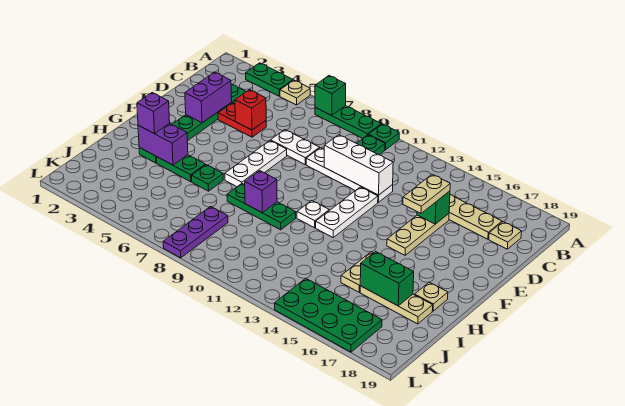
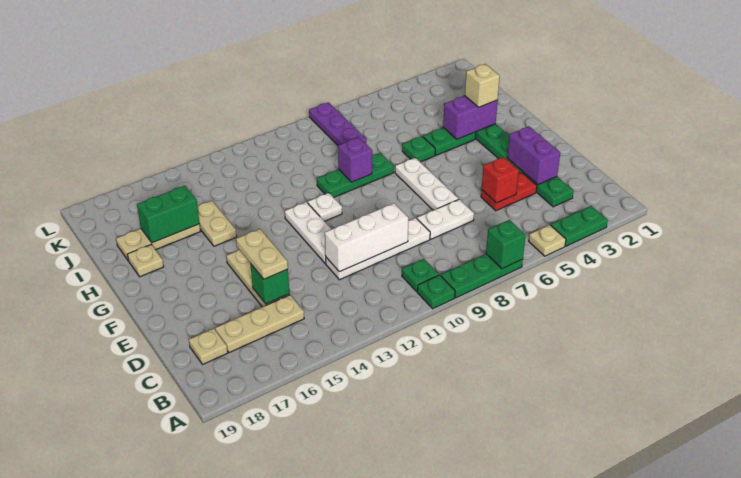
purple brick H3 level 3 -> tan brick H3 level 3
green plate K14:L17 level 1 -> none

